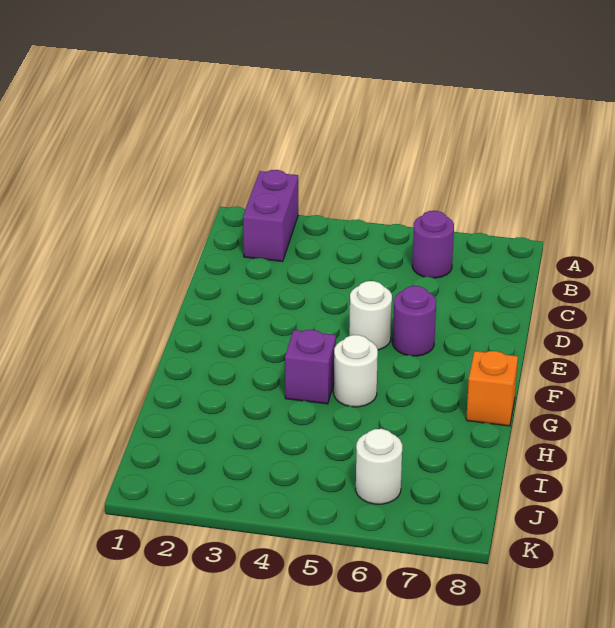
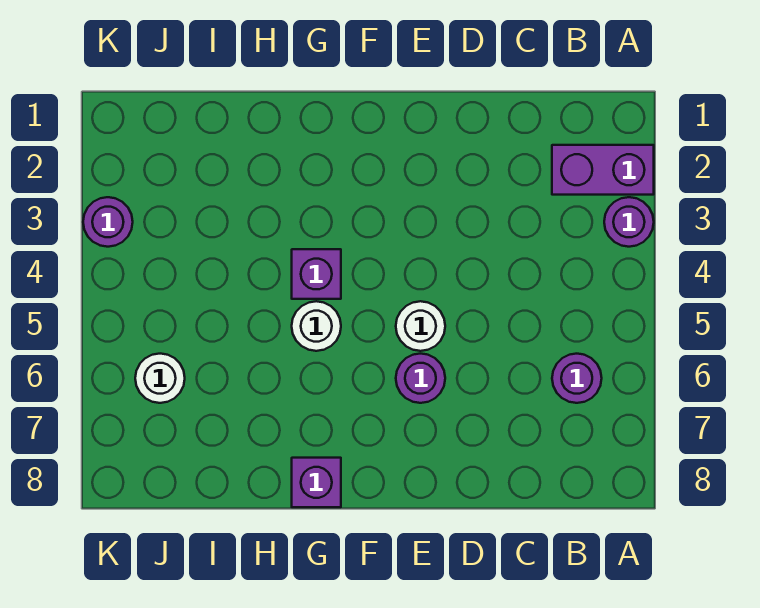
none -> purple round brick A3 level 1
orange brick G8 level 1 -> purple brick G8 level 1
none -> purple round brick K3 level 1

